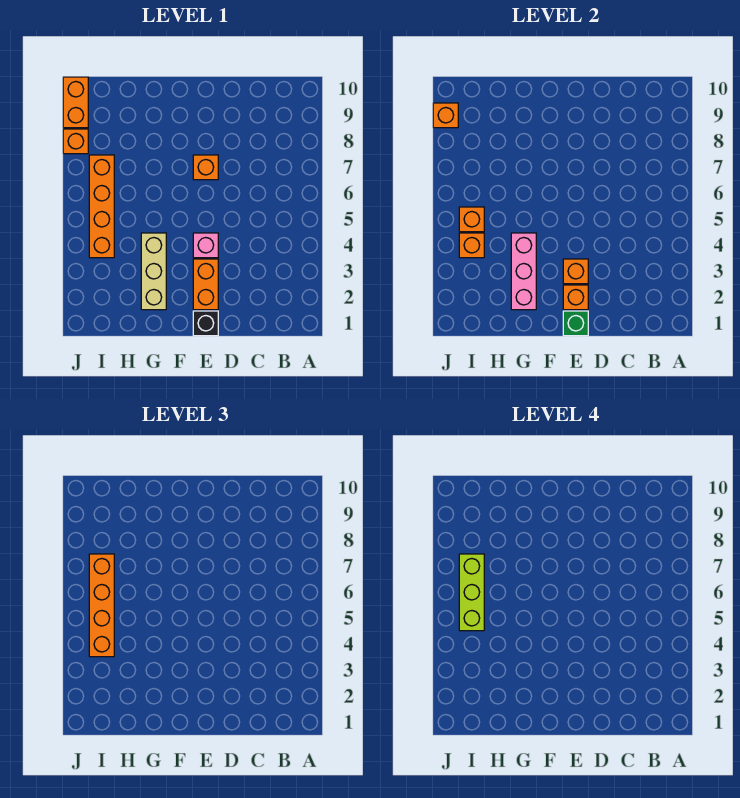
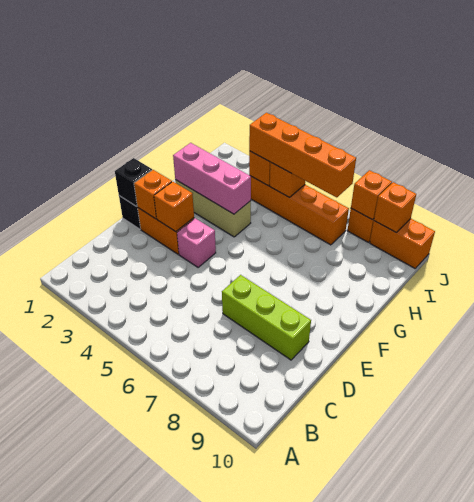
green brick E1 level 2 -> black brick E1 level 2
orange brick E7 level 1 -> orange brick J8 level 2
lime brick I5:I7 level 4 -> lime brick D7:D9 level 1

